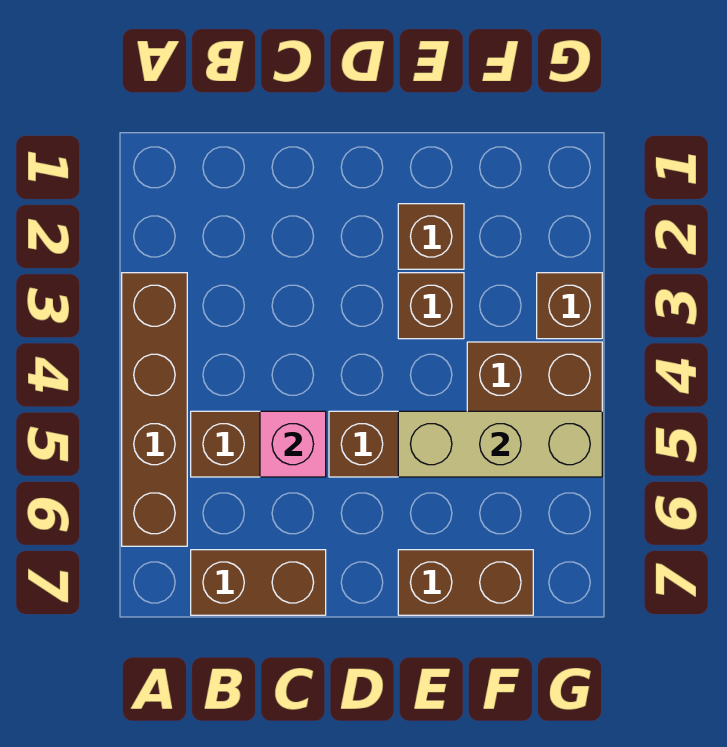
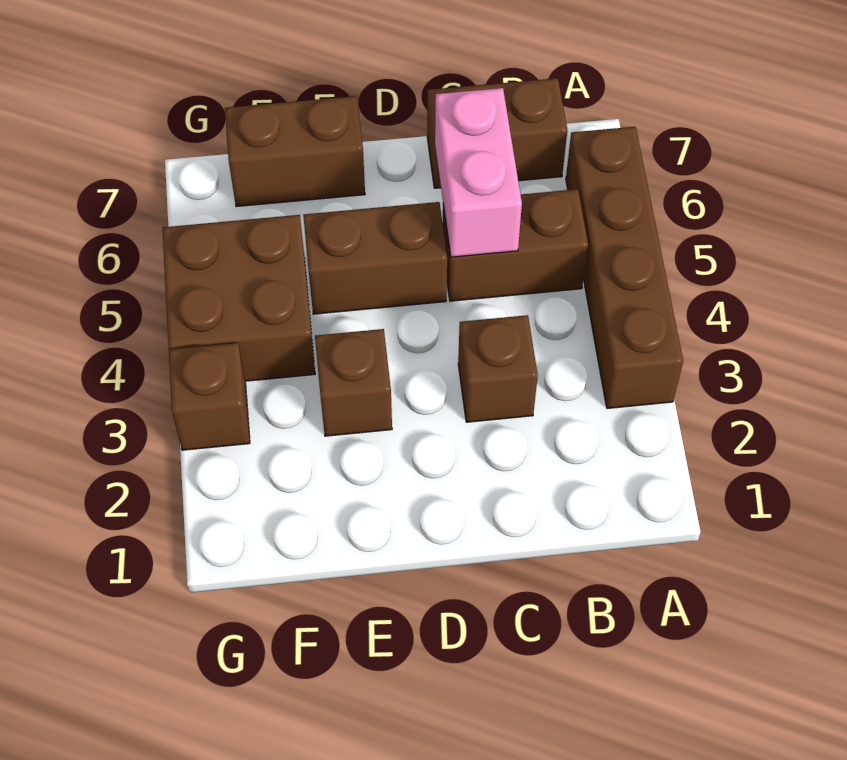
pink brick C5 level 2 -> pink brick C5:C6 level 2
brown brick E2 level 1 -> brown brick C3 level 1
tan brick E5:G5 level 2 -> none

